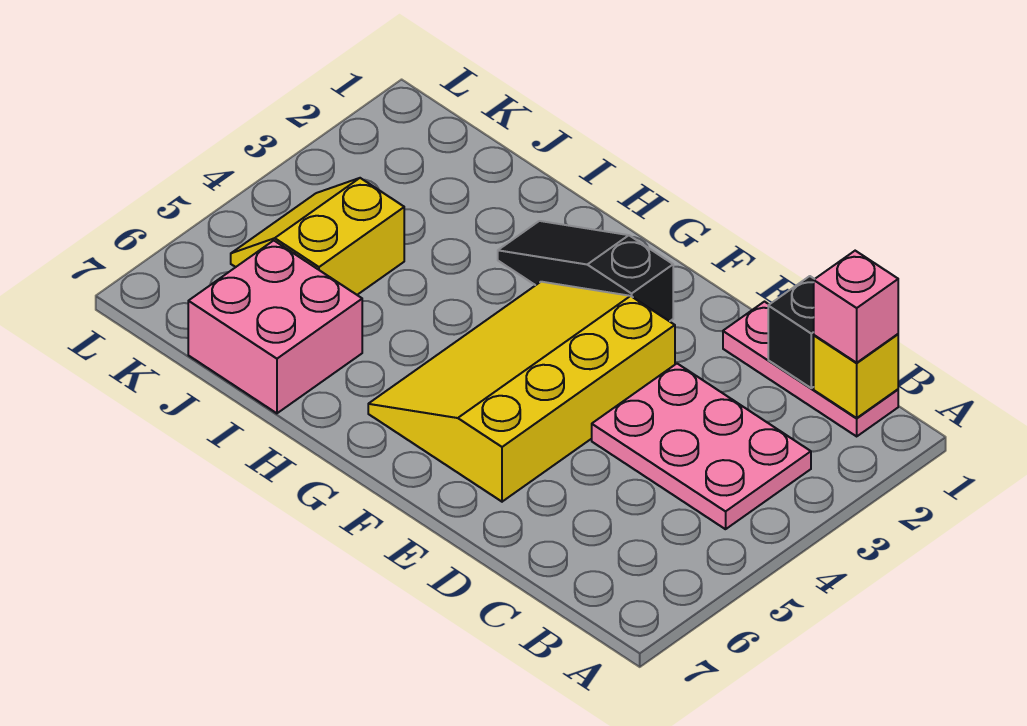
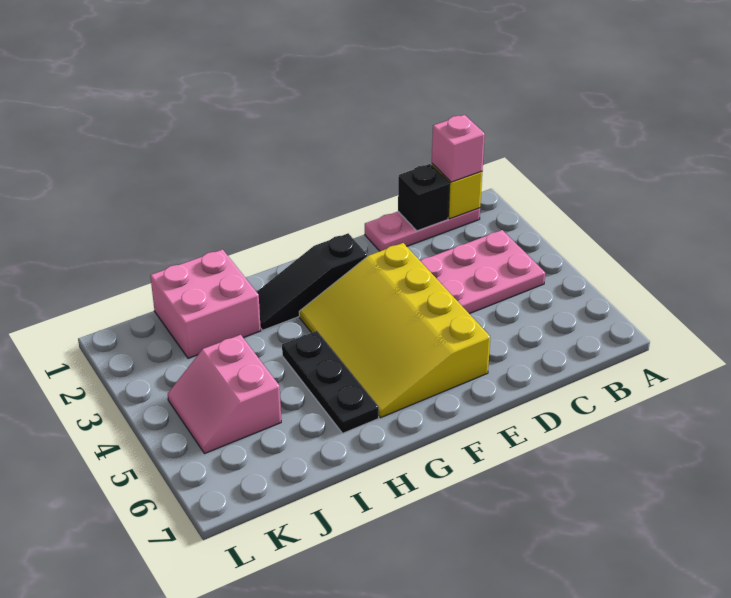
none -> black plate H4:H6 level 1
pink brick I6:J7 level 1 -> pink brick I1:J2 level 1
yellow slope J4:K5 level 1 top J -> pink slope J4:K5 level 1 top J

